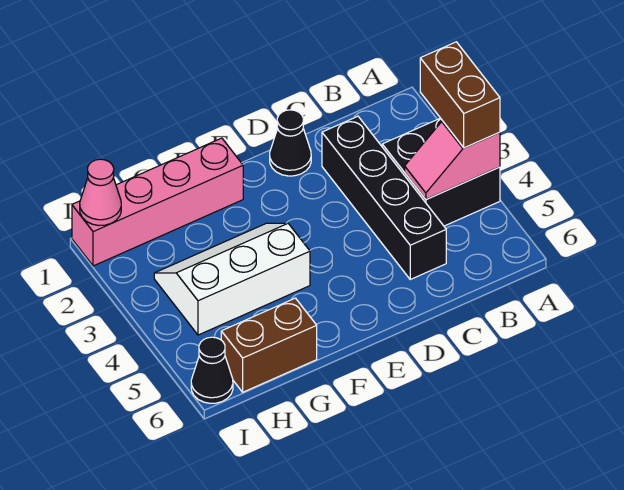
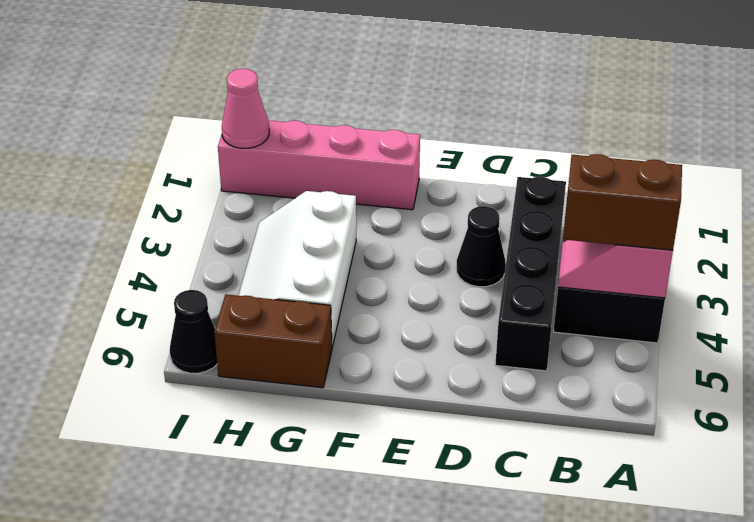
brown brick A3:A4 level 3 -> brown brick A4:B4 level 3
black cone D1 level 1 -> black cone D3 level 1
white slope F3:H4 level 1 top 4 -> white slope G3:H5 level 1 top G

